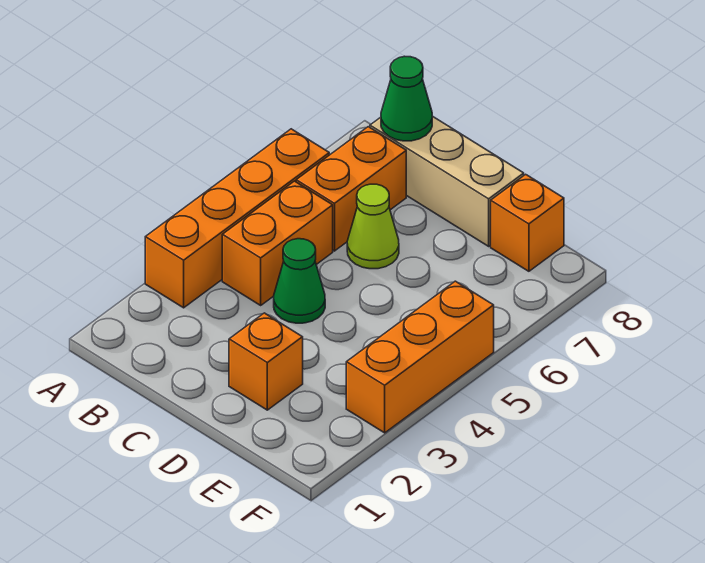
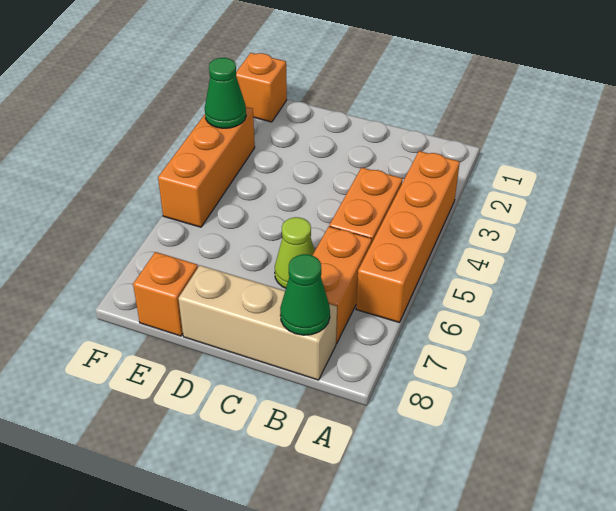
green cone C4 level 1 -> green cone F3 level 2
orange brick D2 level 1 -> orange brick F1 level 1

